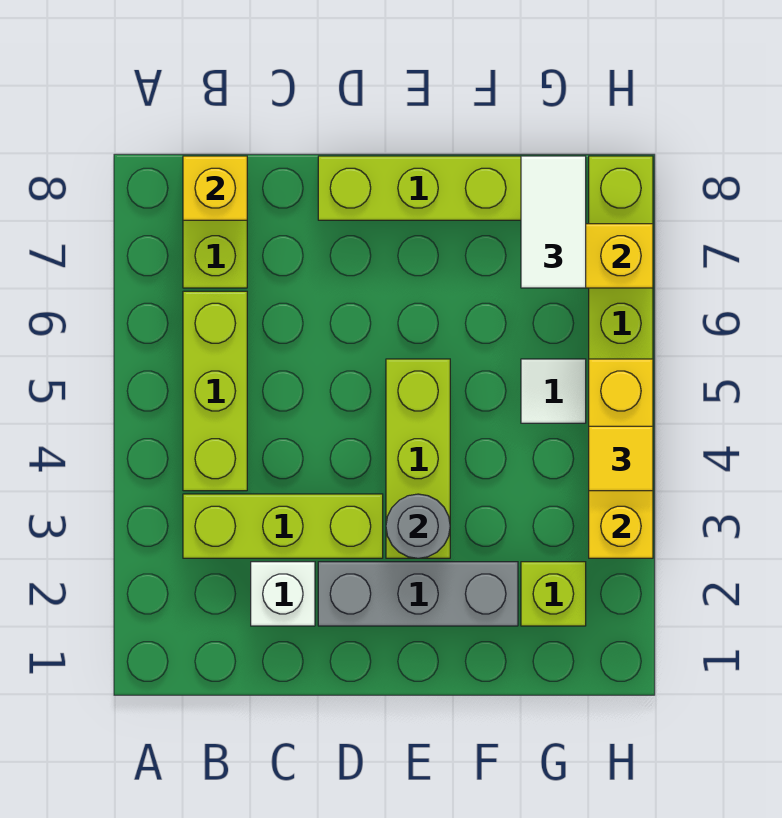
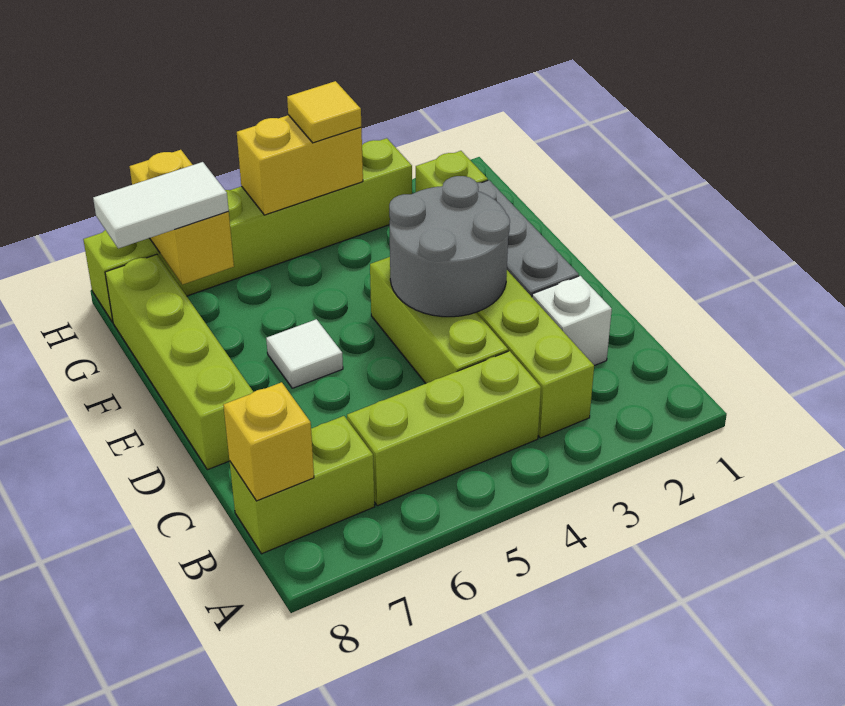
lime brick E3:E5 level 1 -> lime brick C4:E4 level 1
grey round brick E3 level 2 -> grey round brick D3:E4 level 2
white tile G5 level 1 -> white tile E6 level 1
yellow brick H3:H5 level 2 -> yellow brick H4:H5 level 2

